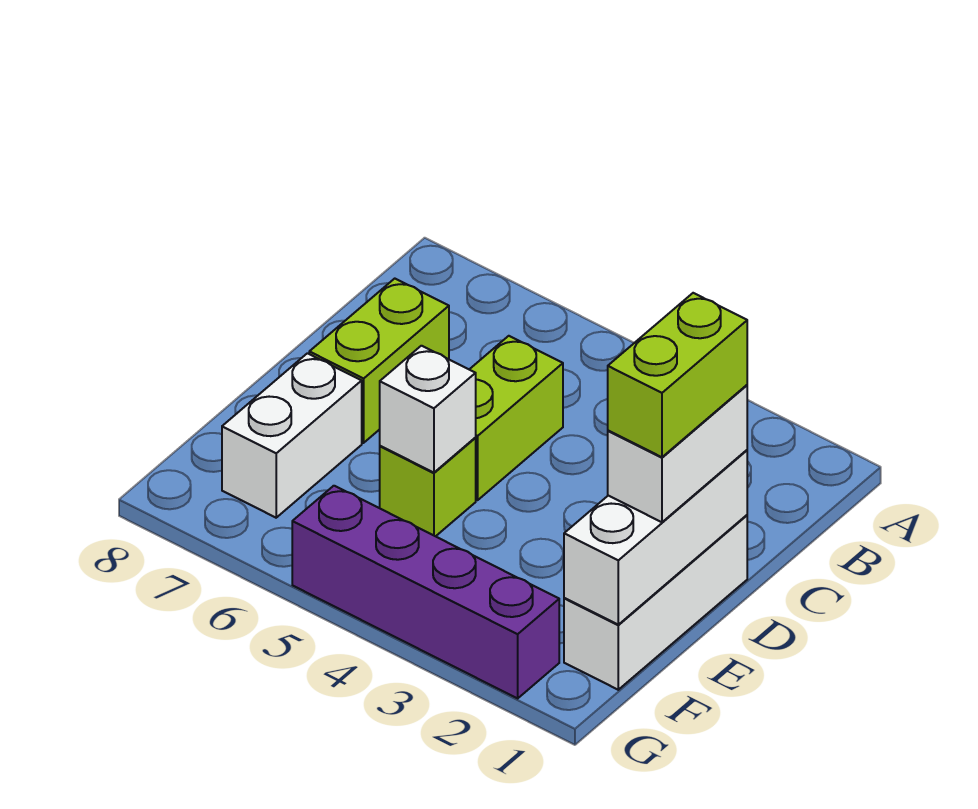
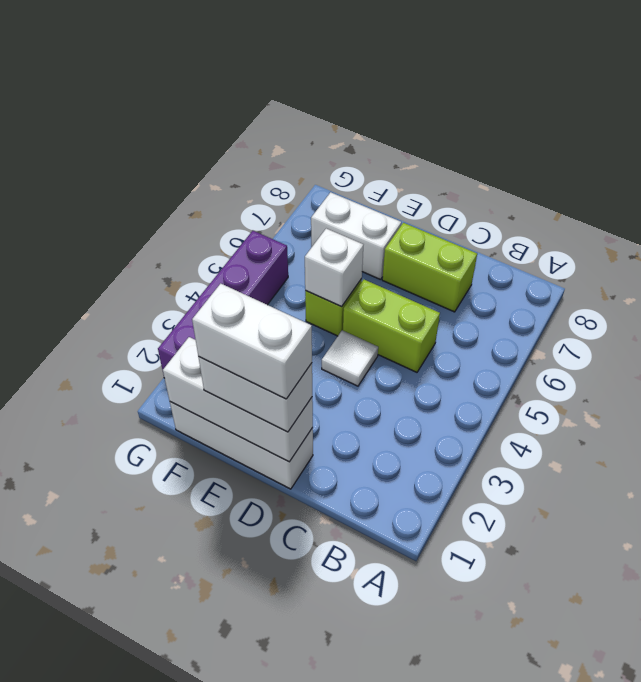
lime brick D1:E1 level 4 -> white brick D1:E1 level 4
none -> white tile D4 level 1

